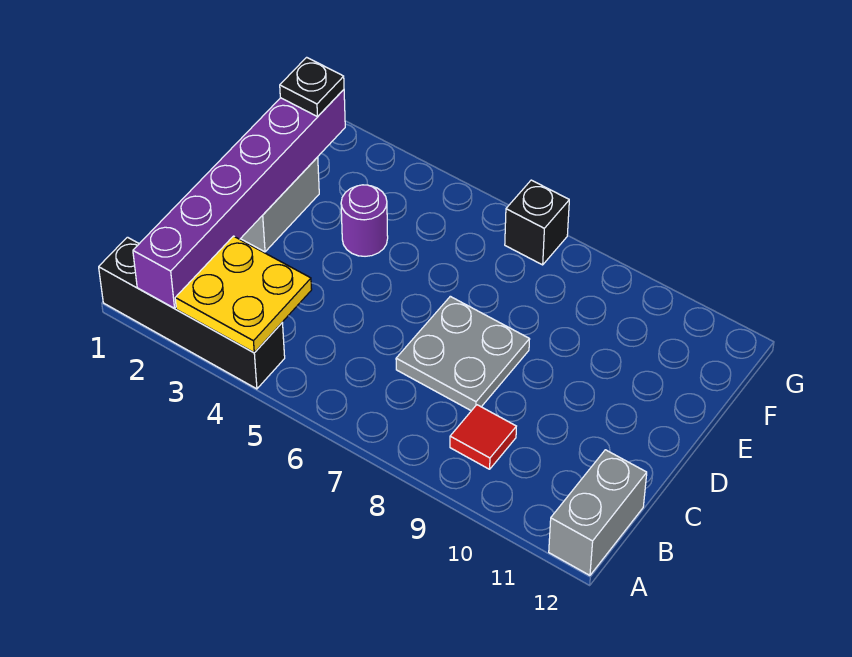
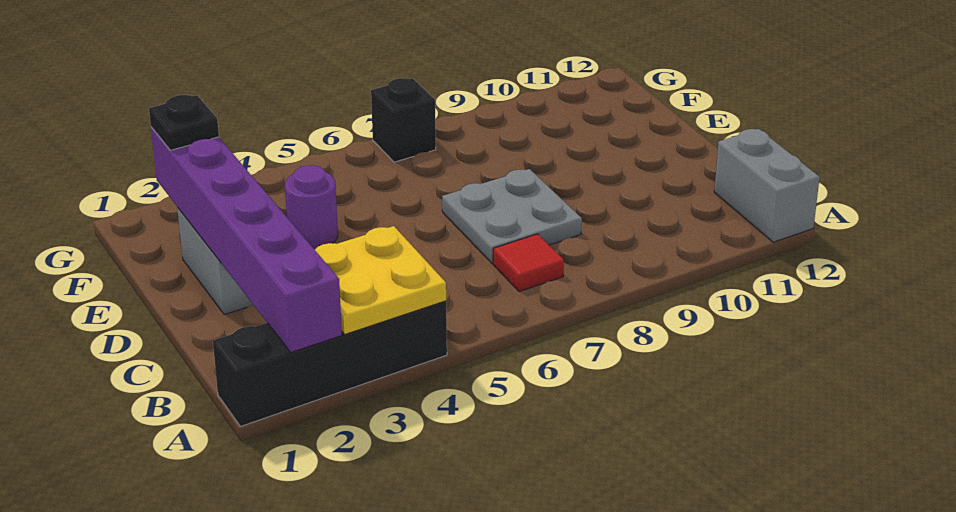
red tile B9 level 1 -> red tile B7 level 1

